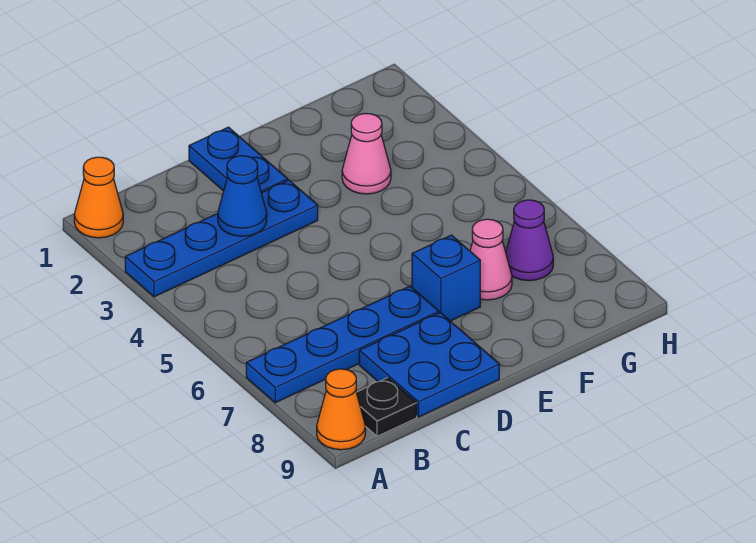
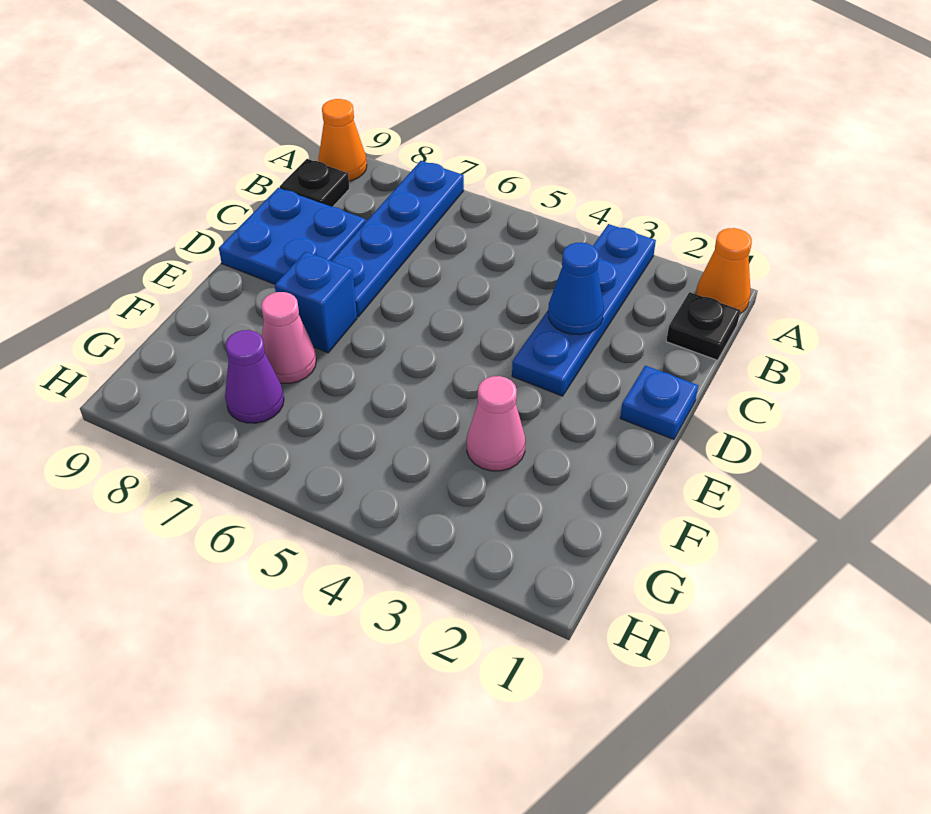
none -> black plate B1 level 1
blue plate D1:D2 level 1 -> blue plate D1 level 1

